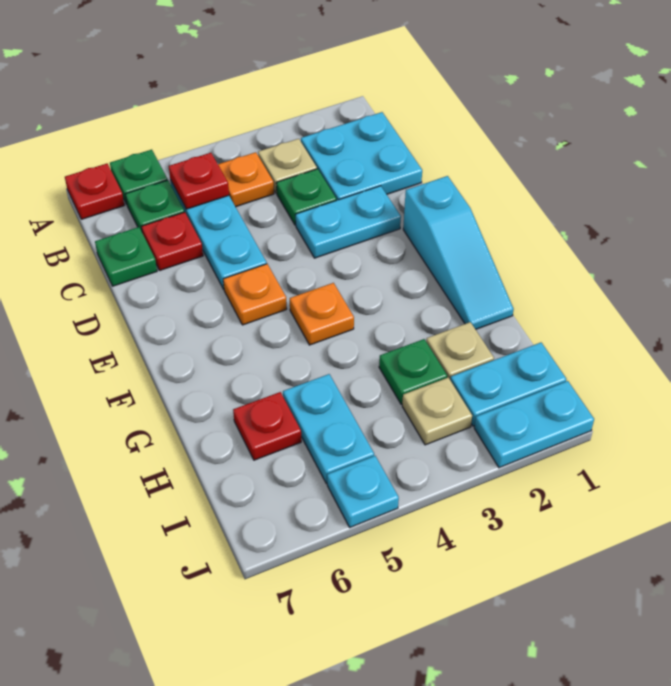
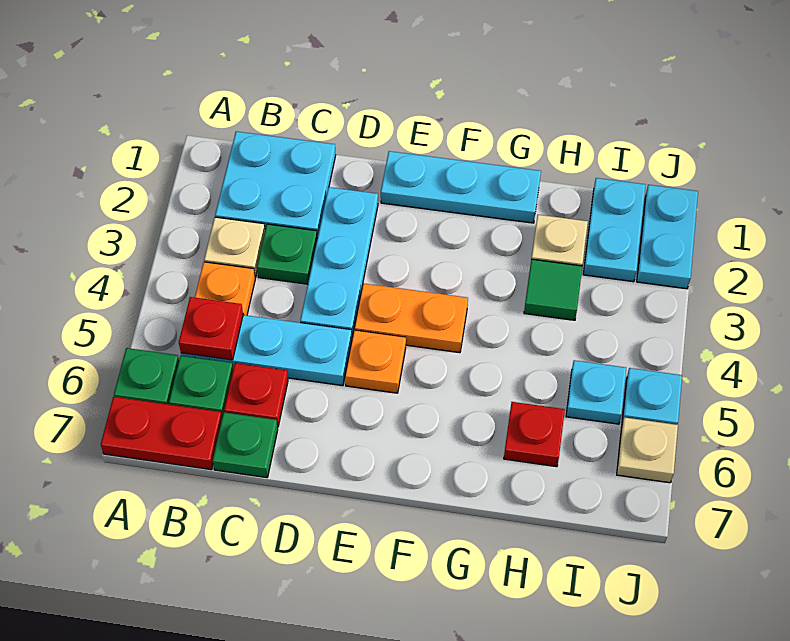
red plate A7 level 1 -> red plate A7:B7 level 1
cyan plate D2:D3 level 1 -> cyan plate D2:D4 level 1
cyan slope E1:G1 level 1 top E -> cyan plate E1:G1 level 1
orange plate F4 level 1 -> orange plate E4:F4 level 1
green plate H3 level 1 -> green tile H3 level 1
cyan plate H5:I5 level 1 -> cyan plate I5 level 1
tan plate I3 level 1 -> tan plate J6 level 1

